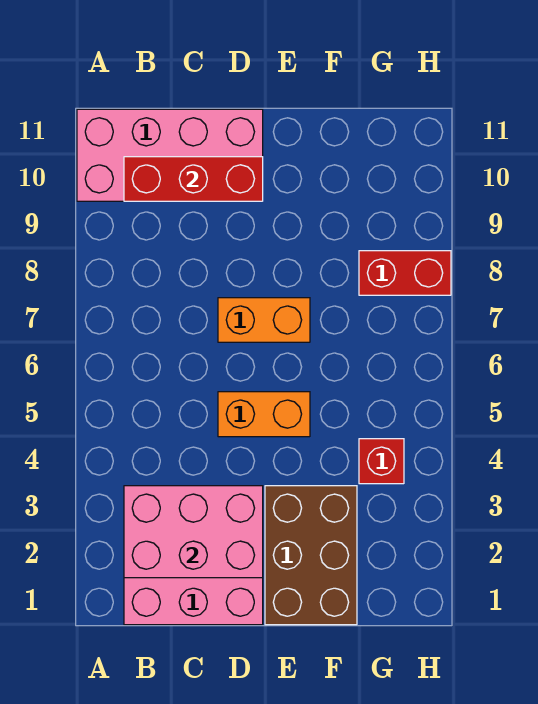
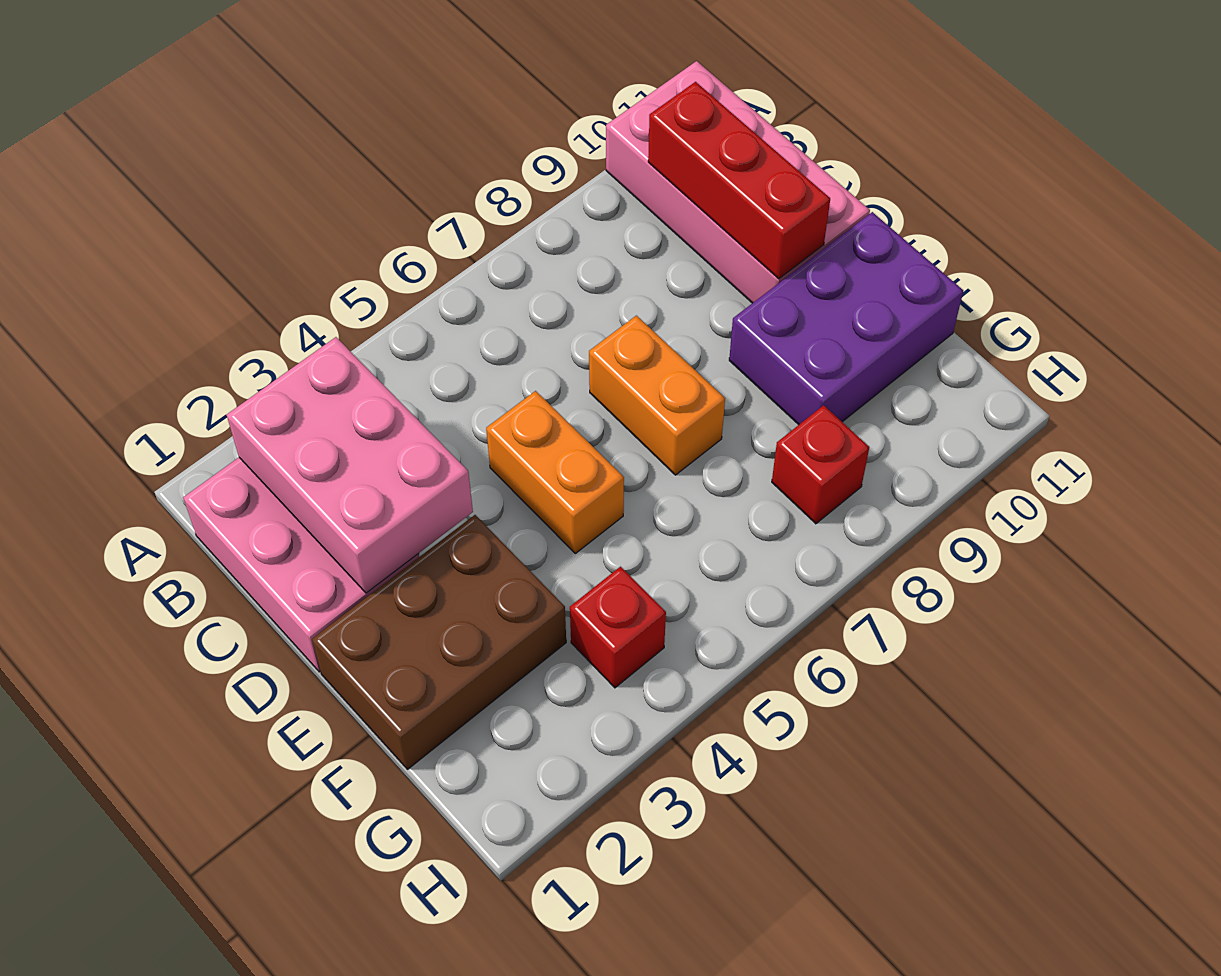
none -> purple brick E9:F11 level 1
red brick G8:H8 level 1 -> red brick G8 level 1

